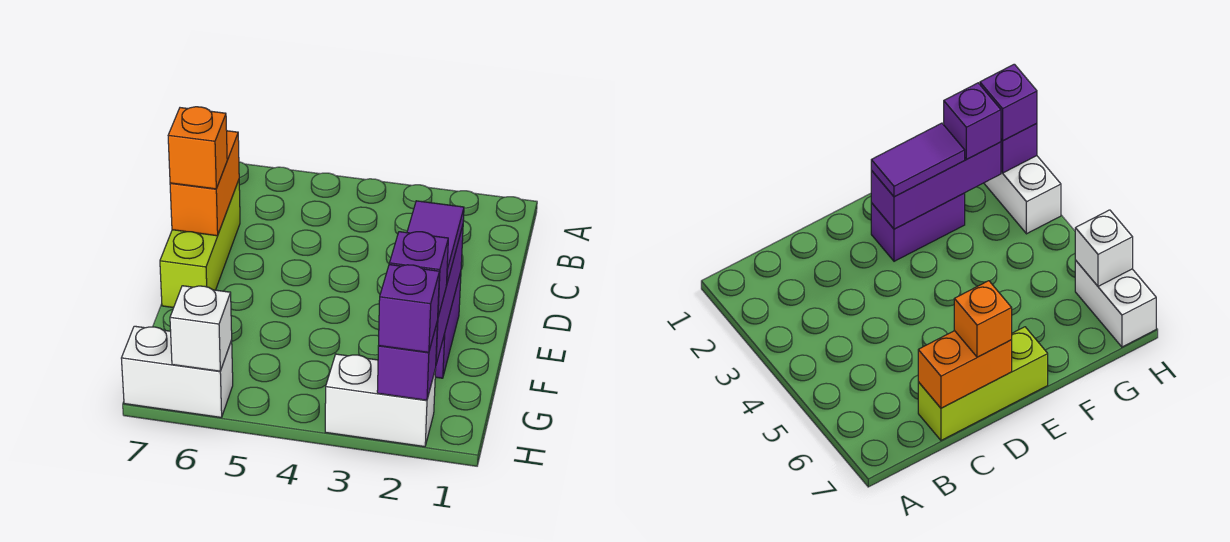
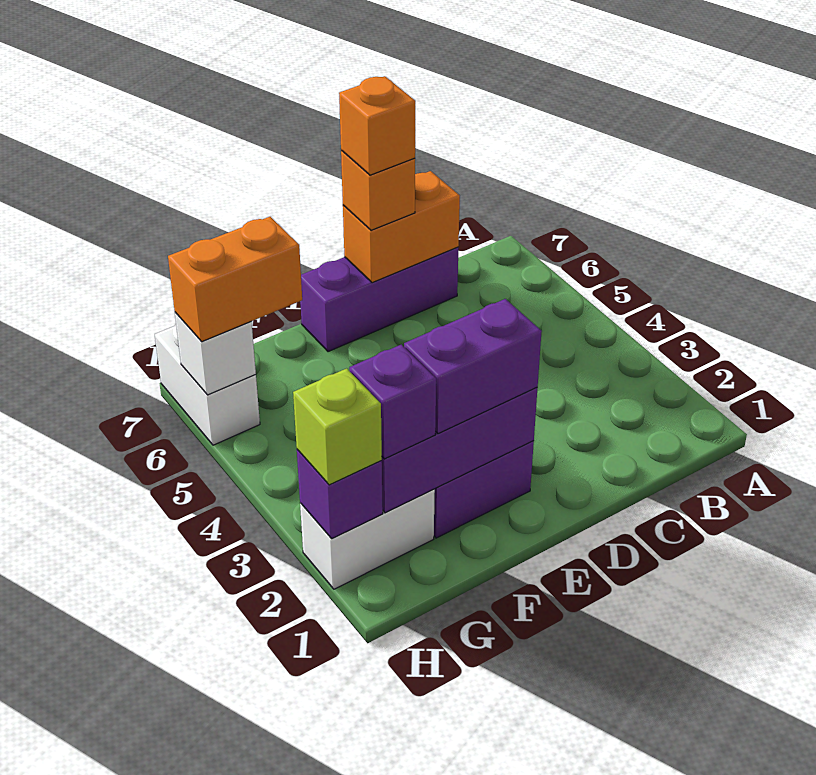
lime brick C7:E7 level 1 -> purple brick C7:E7 level 1
none -> orange brick D7 level 4
purple tile E2:F2 level 3 -> purple brick E2:F2 level 3
none -> orange brick G6:H6 level 3
white brick H2:H3 level 1 -> white brick G2:H2 level 1
purple brick H2 level 3 -> lime brick H2 level 3

